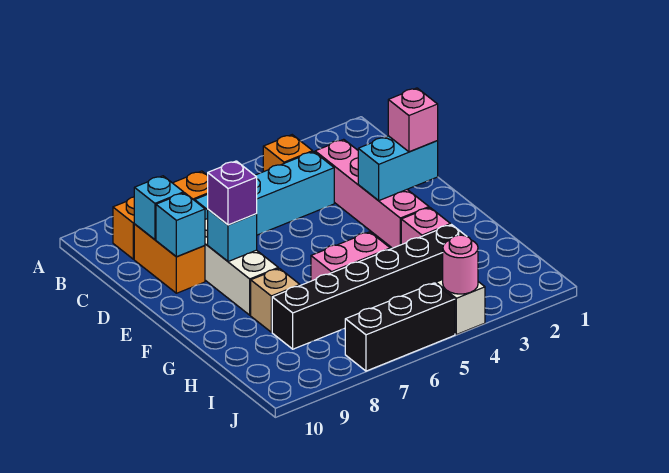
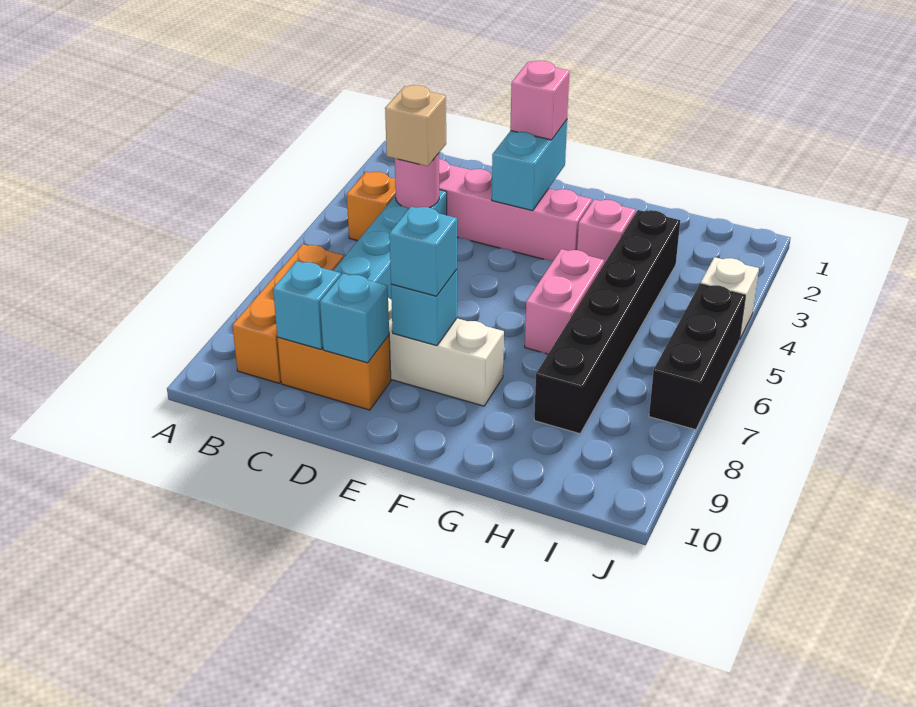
purple brick E8 level 3 -> cyan brick E8 level 3
tan brick G8 level 1 -> tan brick C4 level 3
pink round brick J4 level 2 -> pink round brick C4 level 2

